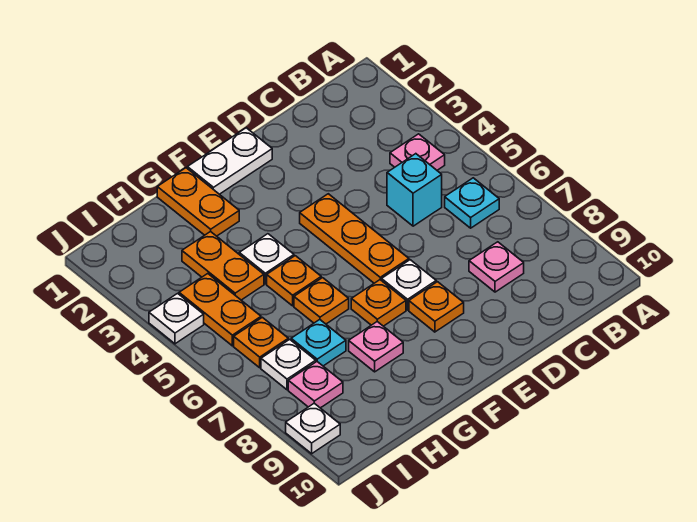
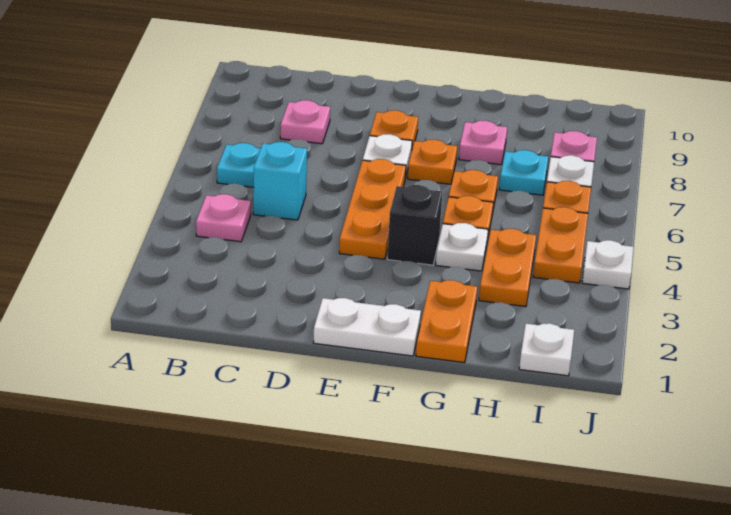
none -> black brick F4 level 1
white plate J9 level 1 -> white plate I1 level 1

